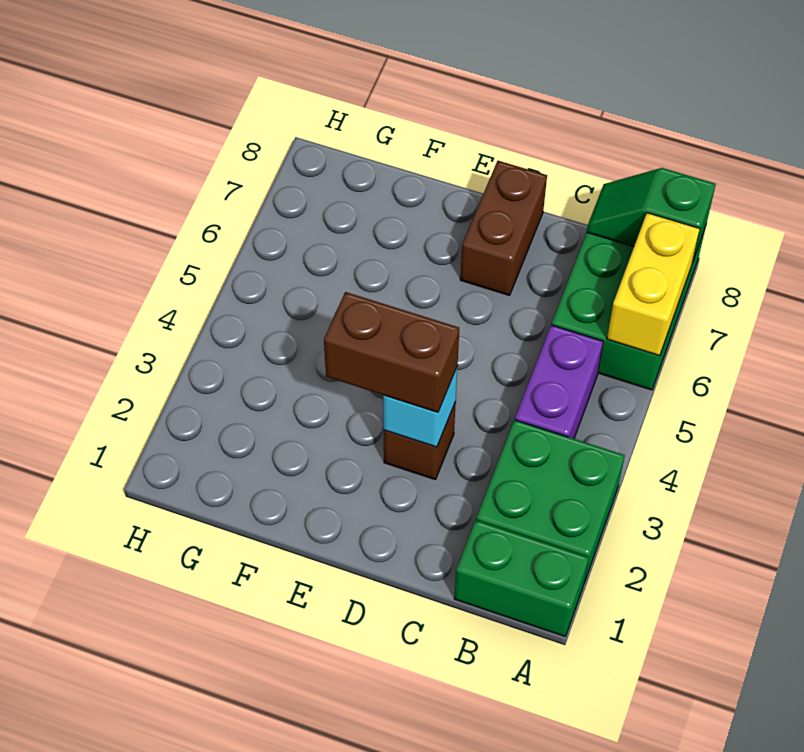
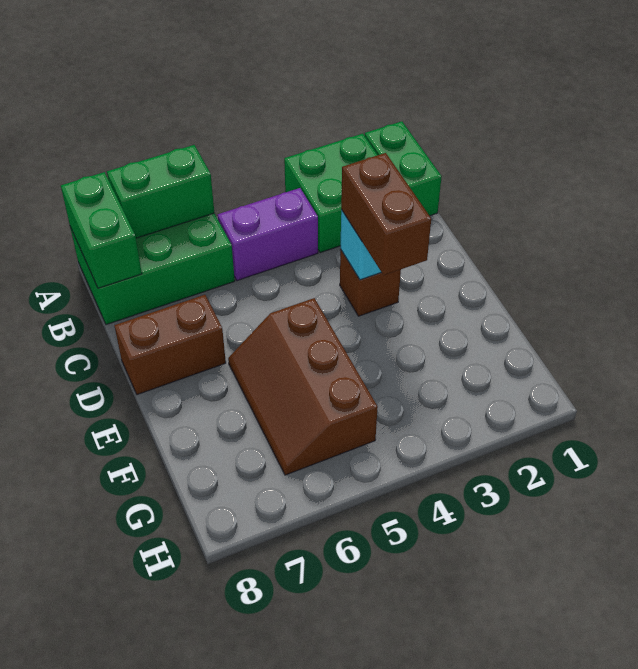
yellow brick A6:A7 level 2 -> green brick A6:A7 level 2
green slope A8:B8 level 2 top A -> green brick A8:B8 level 2
none -> brown slope E5:G6 level 1 top 5

